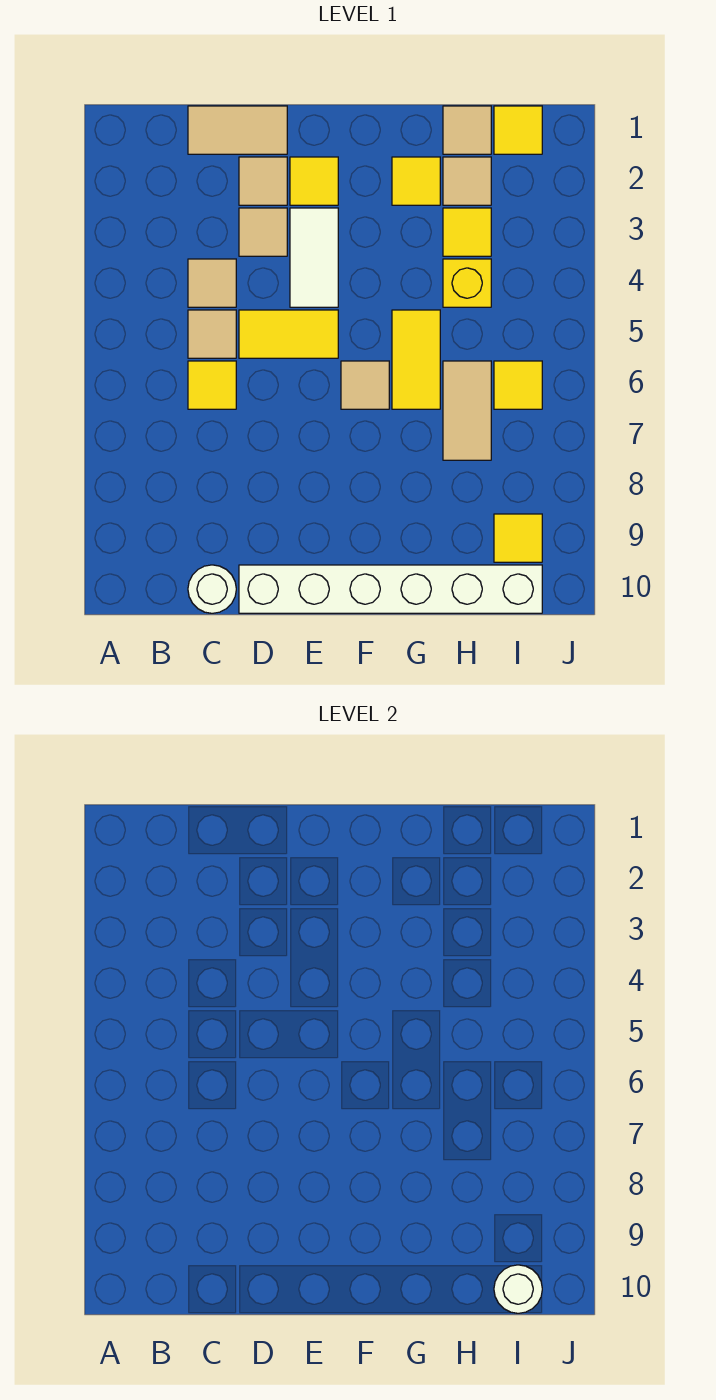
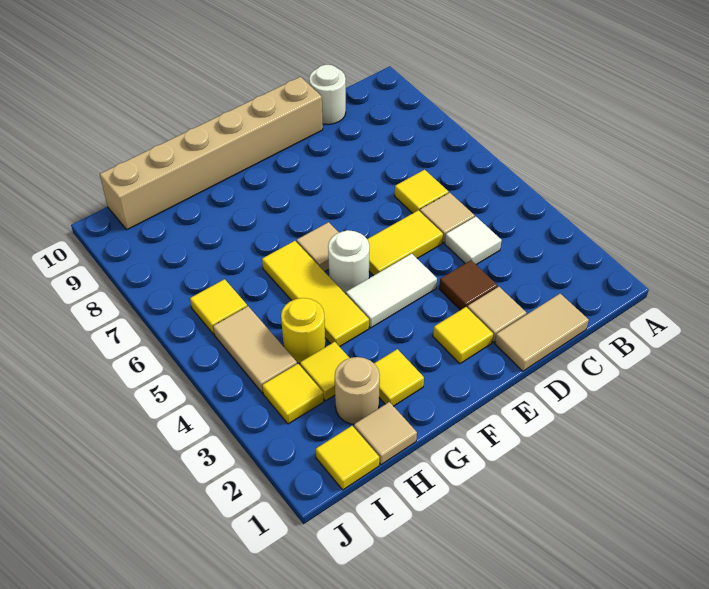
tan tile C4 level 1 -> white tile C4 level 1
tan tile D3 level 1 -> brown tile D3 level 1
white brick D10:I10 level 1 -> tan brick D10:I10 level 1
white tile E3:E4 level 1 -> white tile E4:F4 level 1
yellow tile G5:G6 level 1 -> yellow tile G4:G6 level 1
tan tile H2 level 1 -> tan round brick H2 level 1
yellow brick H4 level 1 -> yellow round brick H4 level 1
tan tile H6:H7 level 1 -> tan tile I4:I5 level 1
yellow tile I9 level 1 -> yellow tile I3 level 1
white round brick I10 level 2 -> white round brick F5 level 1

